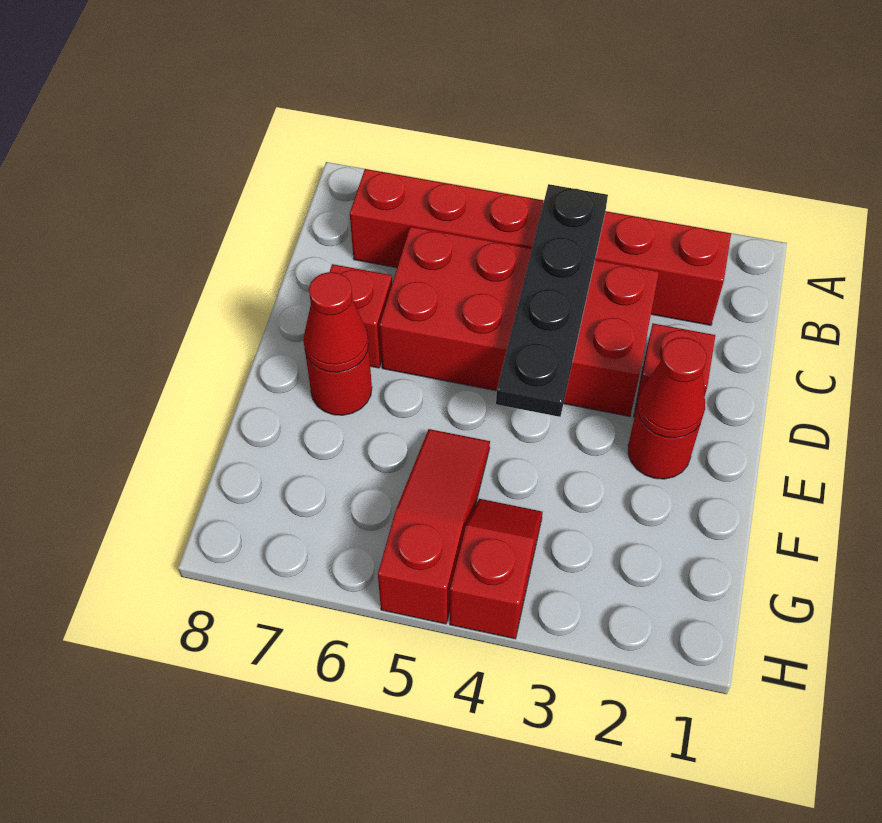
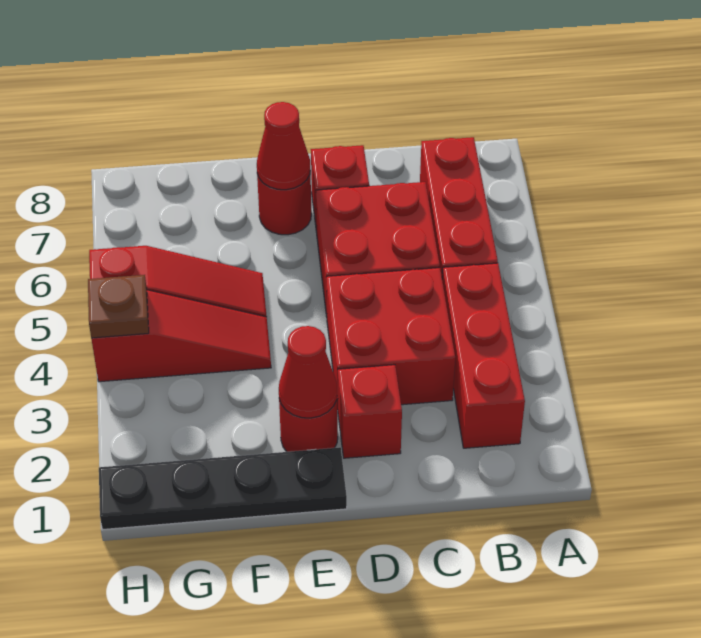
black plate B4:E4 level 2 -> black plate E1:H1 level 1
red slope G4:H4 level 1 top H -> red slope F4:H4 level 1 top H
none -> brown plate H4 level 2

